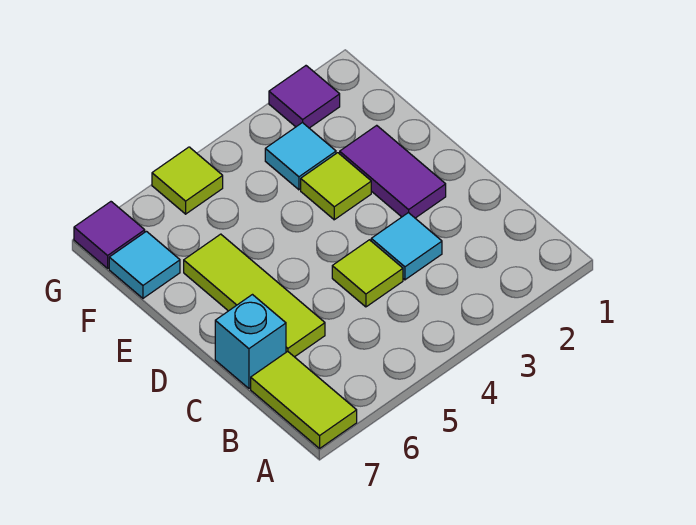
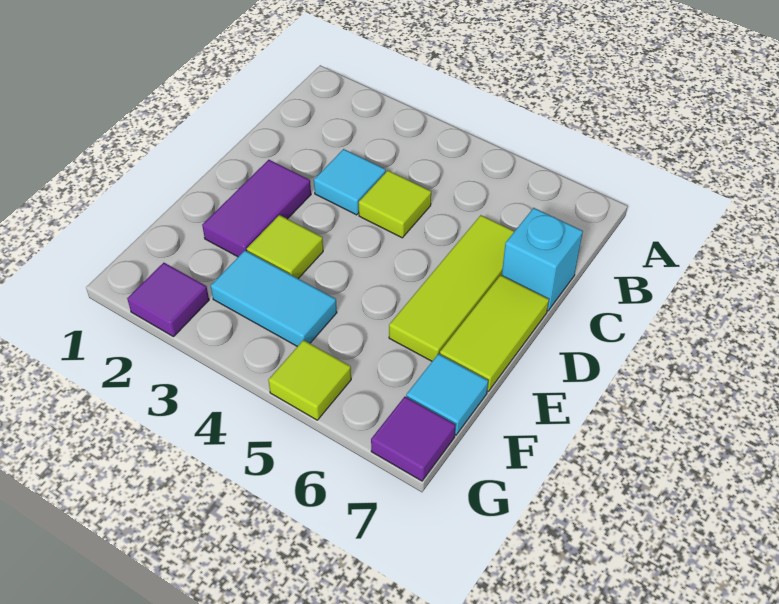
lime tile A7:B7 level 1 -> lime tile D7:E7 level 1
cyan tile F3 level 1 -> cyan tile F3:F4 level 1

